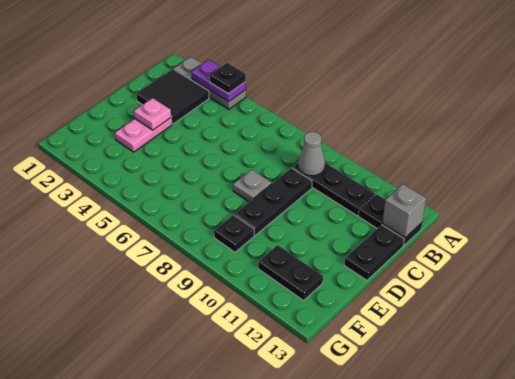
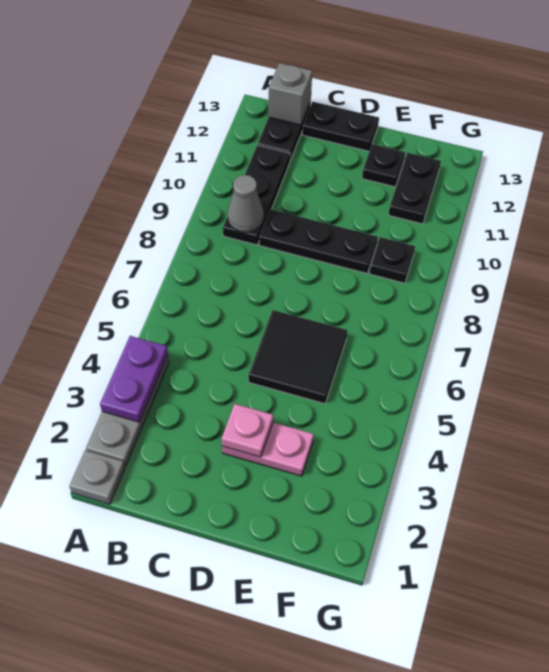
black plate A4 level 3 -> black plate E12 level 1
black tile B2:C3 level 1 -> black tile D5:E6 level 1
grey plate D8 level 1 -> grey plate A1 level 1

